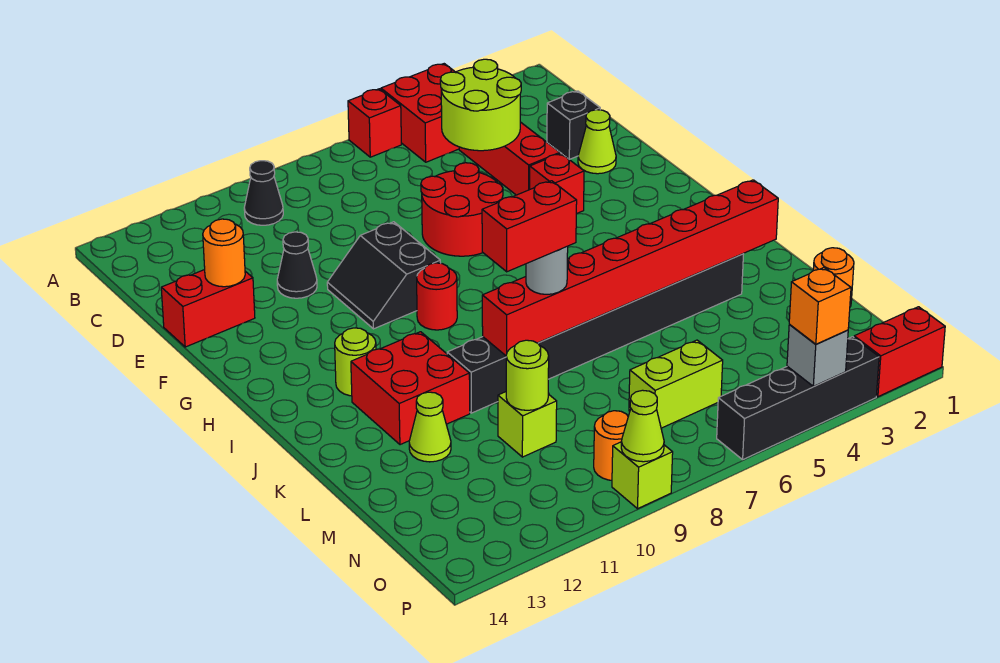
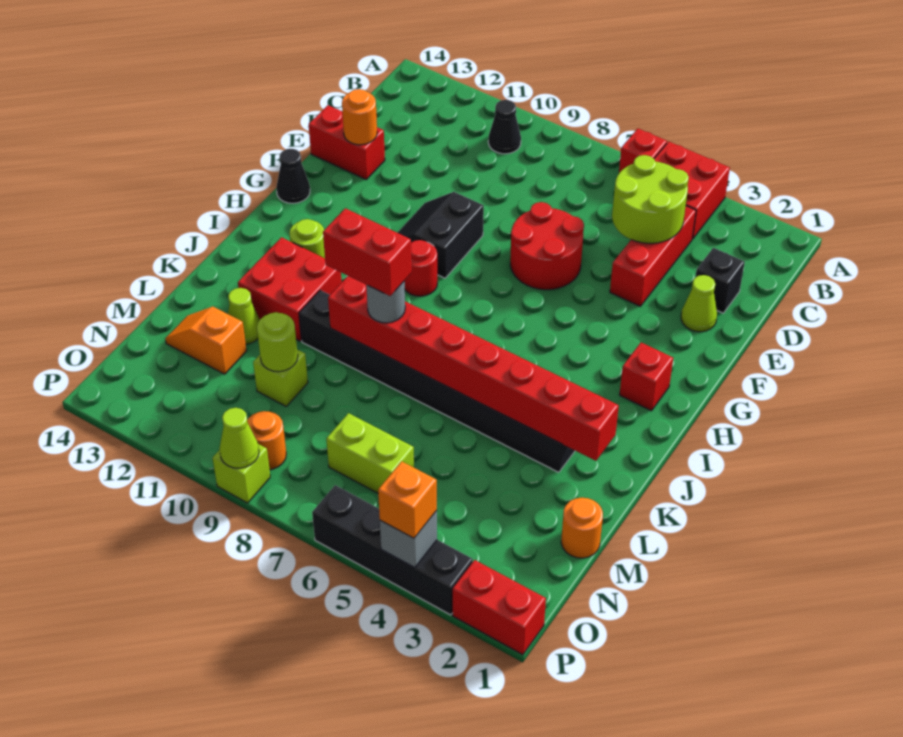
black cone E11 level 1 -> black cone G14 level 1
red brick F4 level 1 -> red brick H2 level 1
none -> orange slope M12:M13 level 1 top 12

